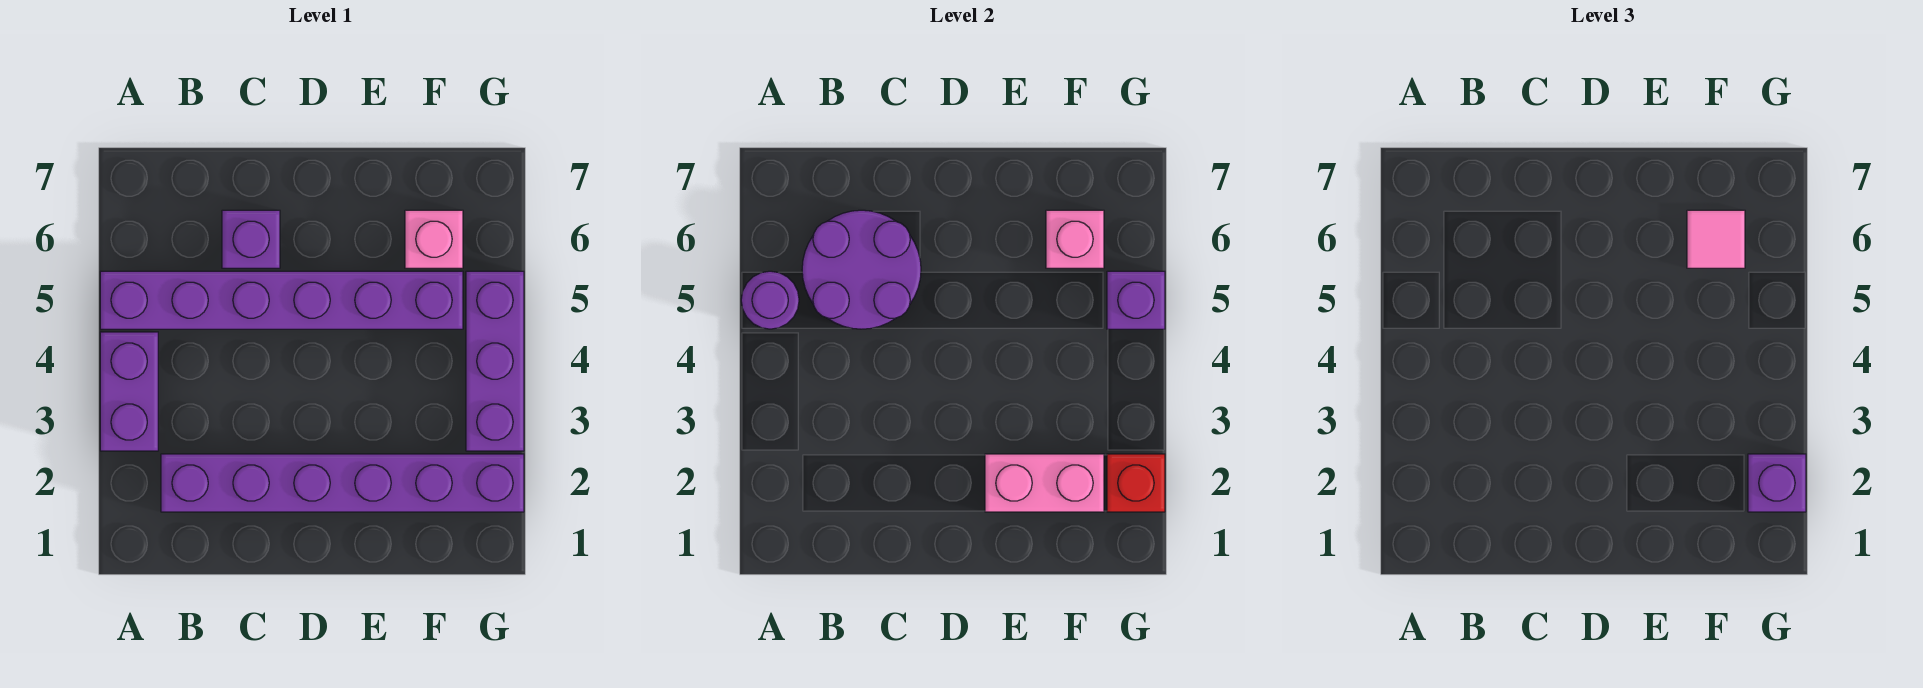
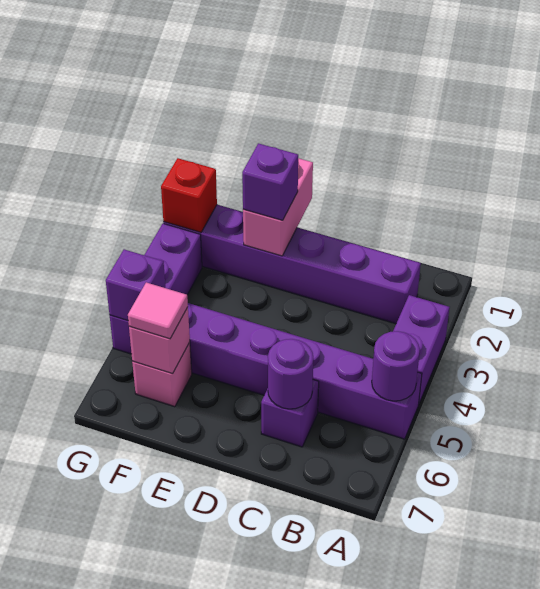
purple round brick B5:C6 level 2 -> purple round brick C6 level 2
pink brick E2:F2 level 2 -> pink brick E1:E2 level 2
purple brick G2 level 3 -> purple brick E2 level 3

